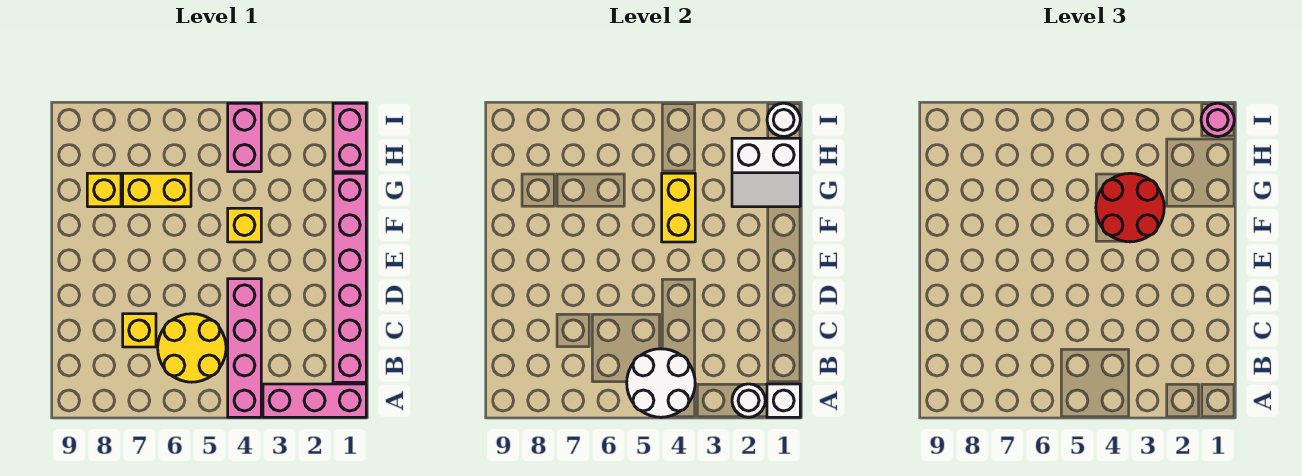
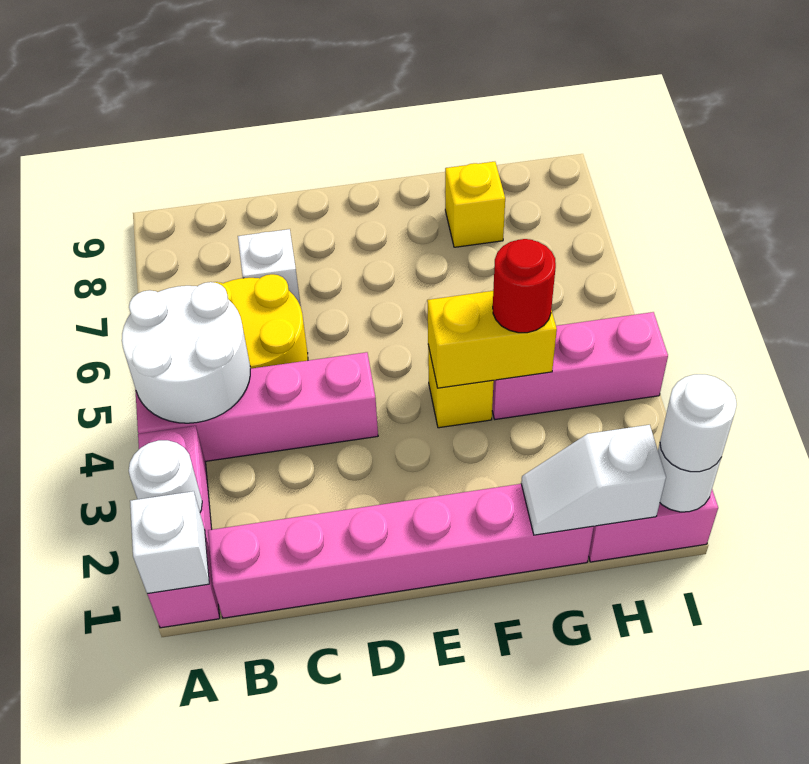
yellow brick C7 level 1 -> white brick C7 level 1
red round brick F3:G4 level 3 -> red round brick G4 level 3
white slope G1:H2 level 2 top H -> white slope G1:H1 level 2 top H
yellow brick G6:G7 level 1 -> none
pink brick H4:I4 level 1 -> pink brick G4:I4 level 1
pink round brick I1 level 3 -> white round brick I1 level 3

